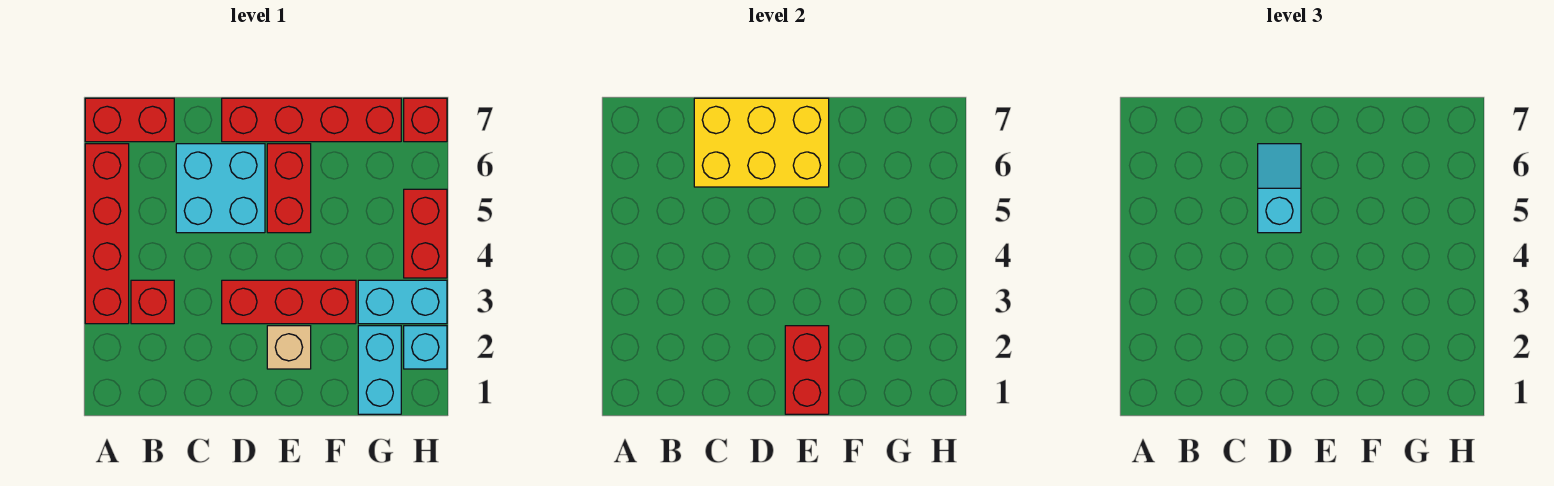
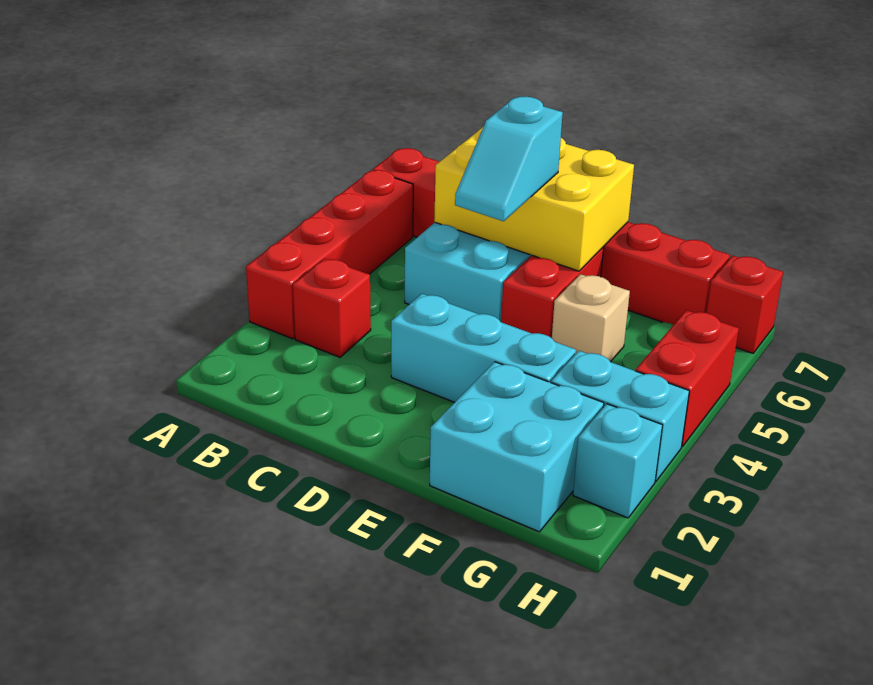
red brick D3:F3 level 1 -> cyan brick D3:F3 level 1
cyan slope D5:D6 level 3 top 5 -> cyan slope D5:D6 level 3 top 6
red brick E1:E2 level 2 -> none
tan brick E2 level 1 -> tan brick F5 level 1
cyan brick G1:G2 level 1 -> cyan brick F1:G2 level 1

